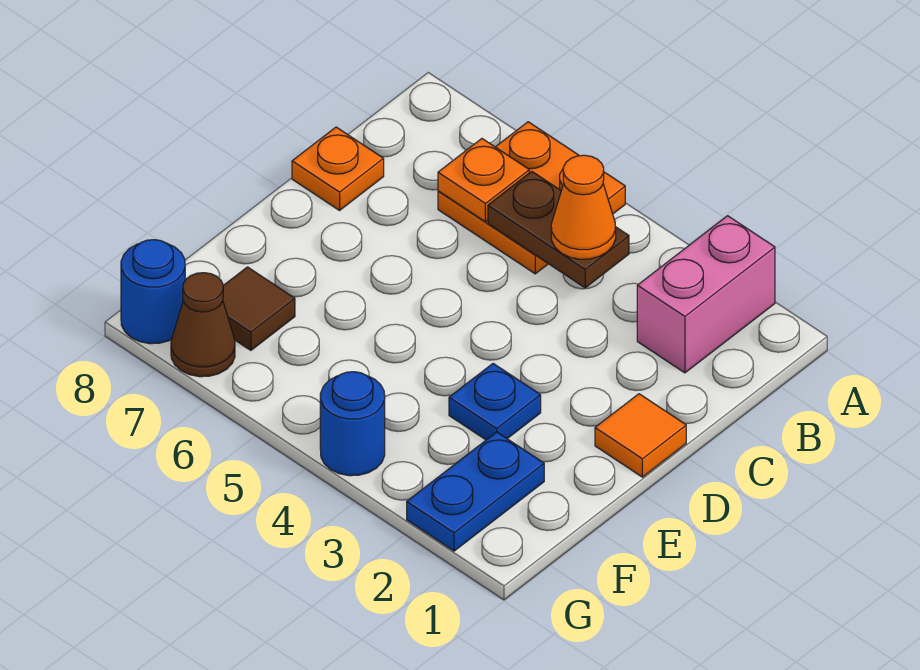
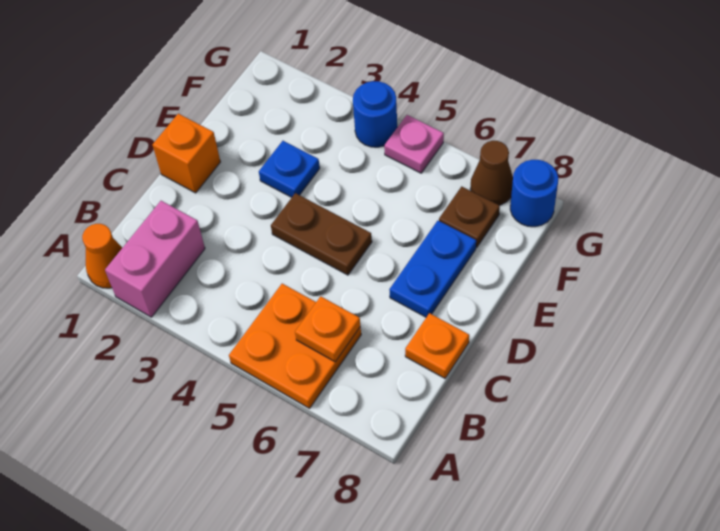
brown plate B4:B5 level 2 -> brown plate D4:D5 level 1
orange cone B4 level 3 -> orange cone A1 level 1
orange tile D1 level 1 -> orange brick D1 level 1
blue plate F2:G2 level 1 -> blue plate D7:E7 level 1
brown tile F7 level 1 -> brown plate F7 level 1
none -> pink plate G5 level 1

